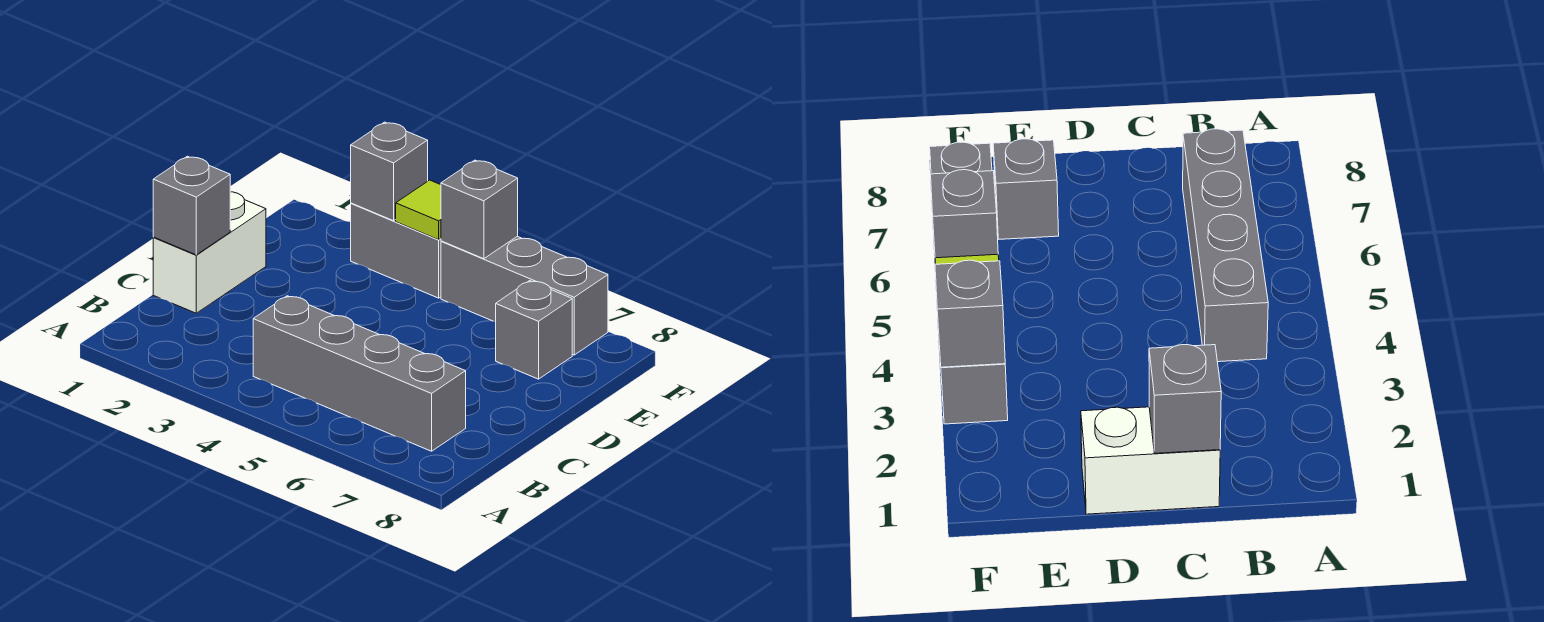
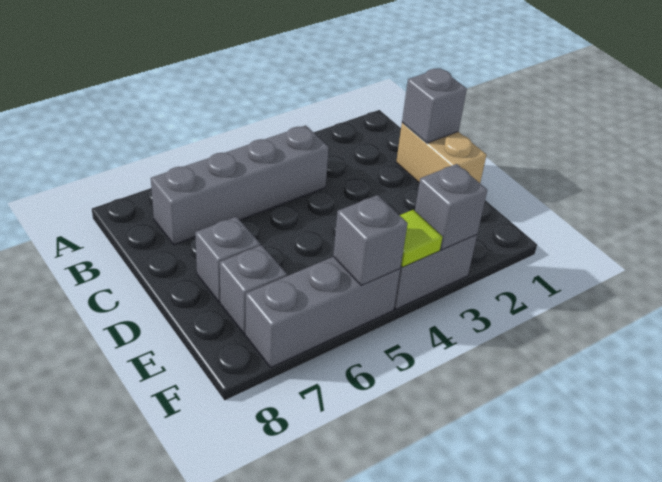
white brick C1:D1 level 1 -> tan brick C1:D1 level 1
none -> grey brick D7 level 1

